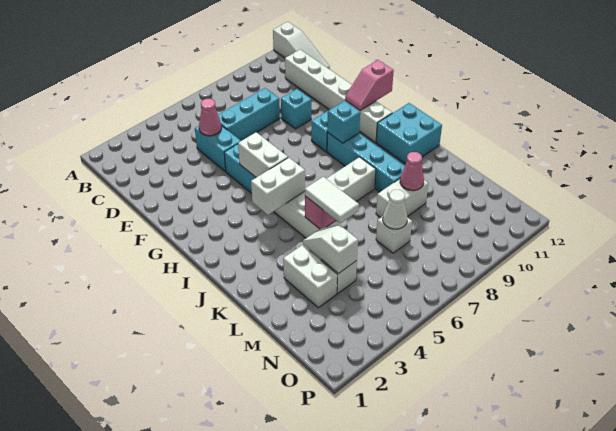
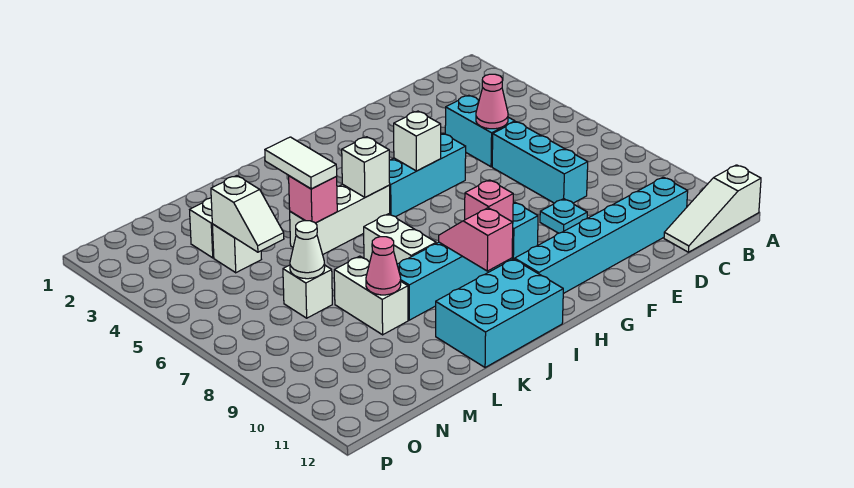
white brick C11:H11 level 1 -> cyan brick C11:H11 level 1
cyan brick D5:E5 level 1 -> cyan brick D4:D5 level 1
cyan brick E9 level 1 -> cyan plate E9 level 1
white brick G5:H5 level 2 -> white brick G5 level 2
pink slope G11:G12 level 2 top 12 -> pink slope I9:I10 level 2 top 10
cyan brick H9 level 2 -> pink brick H9 level 2
white brick I4:I5 level 2 -> white brick I5 level 2
cyan brick I11:J12 level 1 -> cyan brick I11:K12 level 1
white tile K5:L5 level 3 -> white tile K4:K5 level 3
white slope L4:M4 level 2 top M -> white slope M4:M5 level 2 top 4

